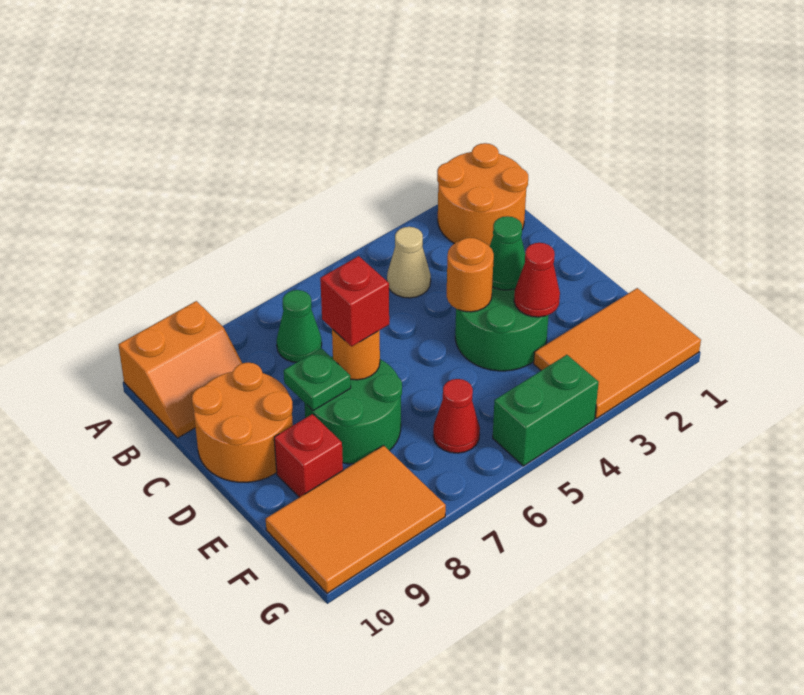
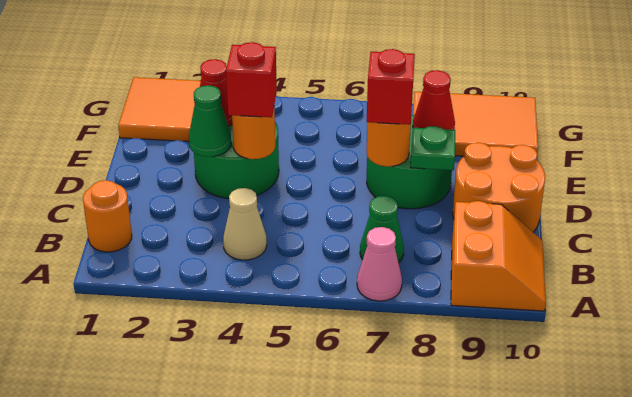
orange round brick A1:B2 level 1 -> orange round brick B1 level 1
none -> pink cone A7 level 1
orange slope A9:B10 level 1 top A -> orange slope A9:B10 level 1 top 9
red brick E9 level 1 -> red brick D4 level 3
red cone F6 level 1 -> red cone E8 level 2
green brick G4:G5 level 1 -> none

